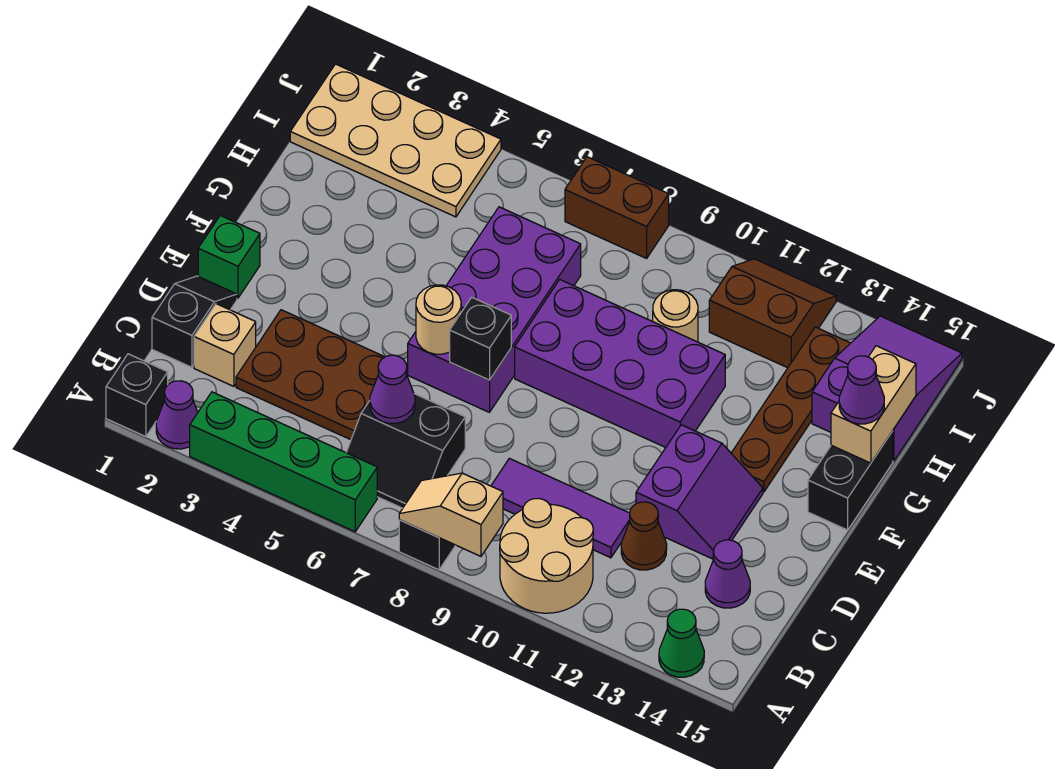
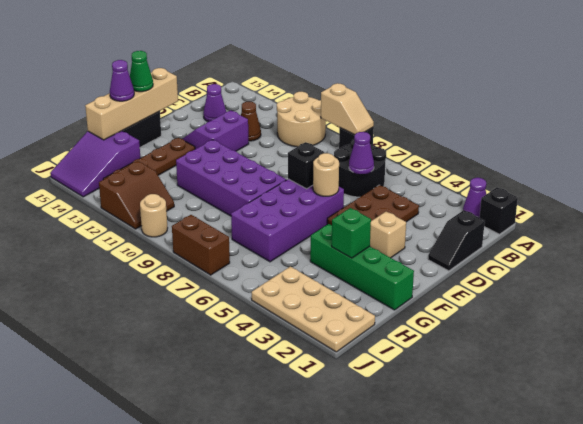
green brick A3:A6 level 1 -> green brick G1:G4 level 1
green cone A14 level 1 -> green cone F15 level 3
black slope B6:C7 level 1 top C -> black round brick B6:C7 level 1
tan brick C2 level 1 -> tan brick E3 level 1
brown plate C3:D5 level 1 -> brown plate C4:E5 level 1
purple tile C9:C11 level 1 -> none
green brick E1 level 1 -> green brick G3 level 2
tan brick G15:H15 level 2 -> tan brick E15:H15 level 2
tan round brick H10 level 1 -> tan round brick J10 level 1
brown slope I11:J12 level 1 top I -> brown slope I11:J12 level 1 top 12

